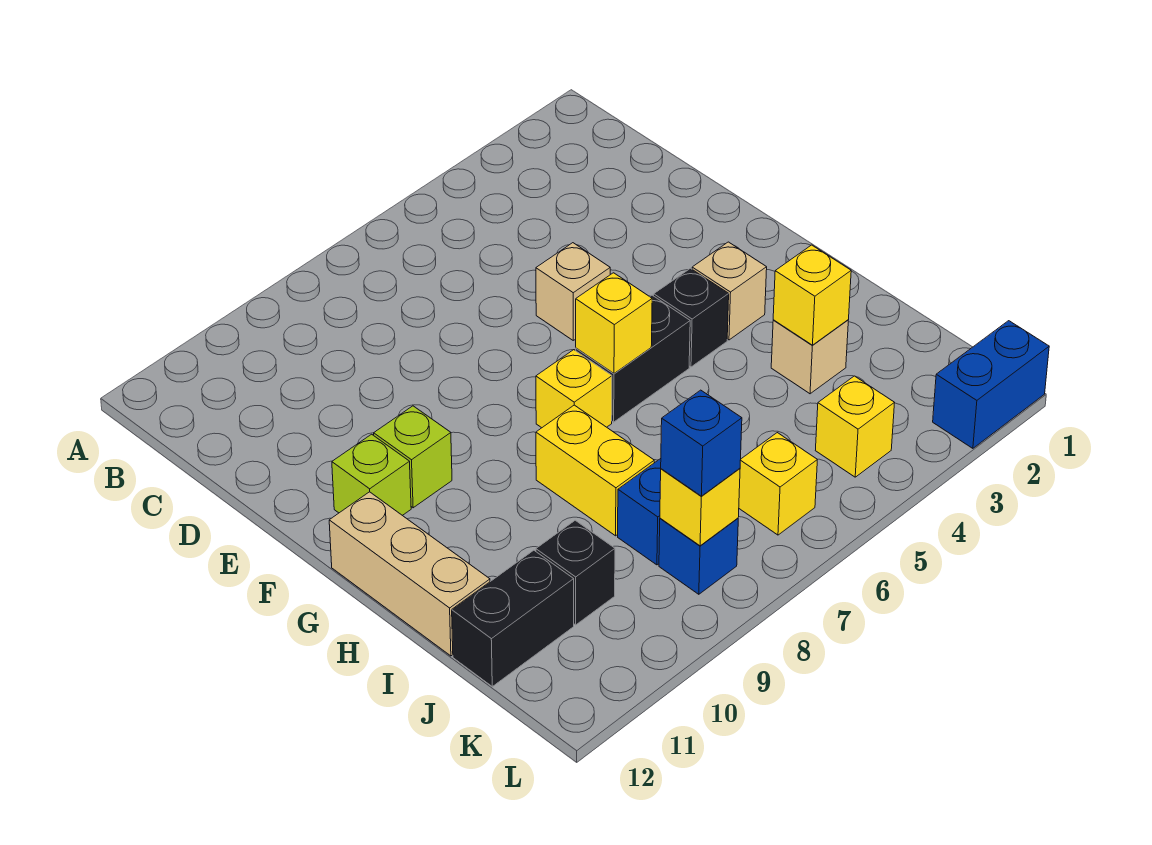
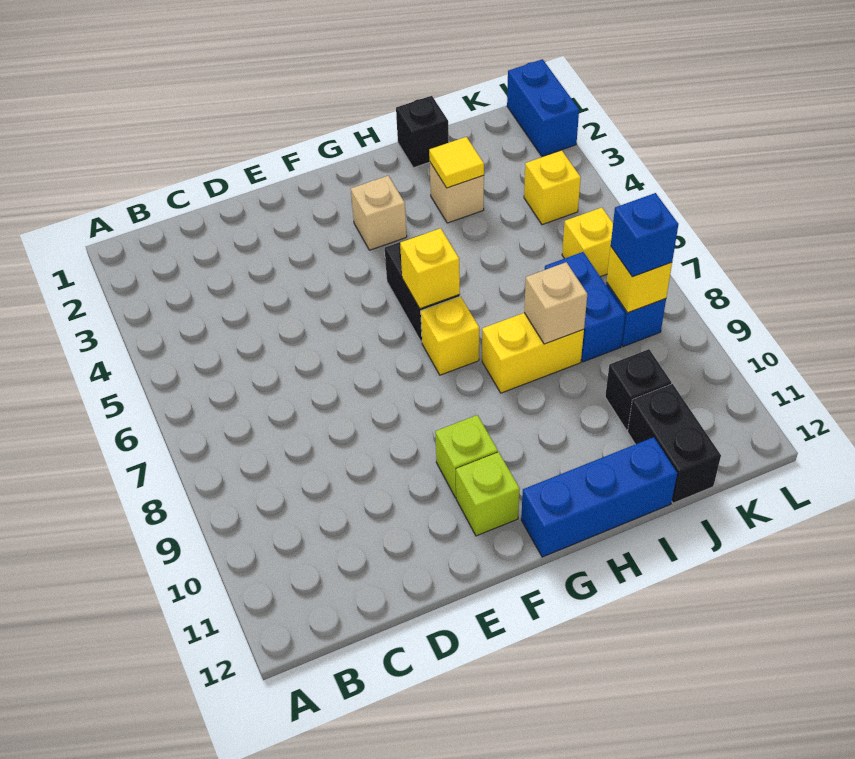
tan brick E5 level 1 -> tan brick I8 level 2
black brick G4 level 1 -> black brick I1 level 1
tan brick G12:I12 level 1 -> blue brick G12:I12 level 1
yellow brick I3 level 2 -> yellow tile I3 level 2

